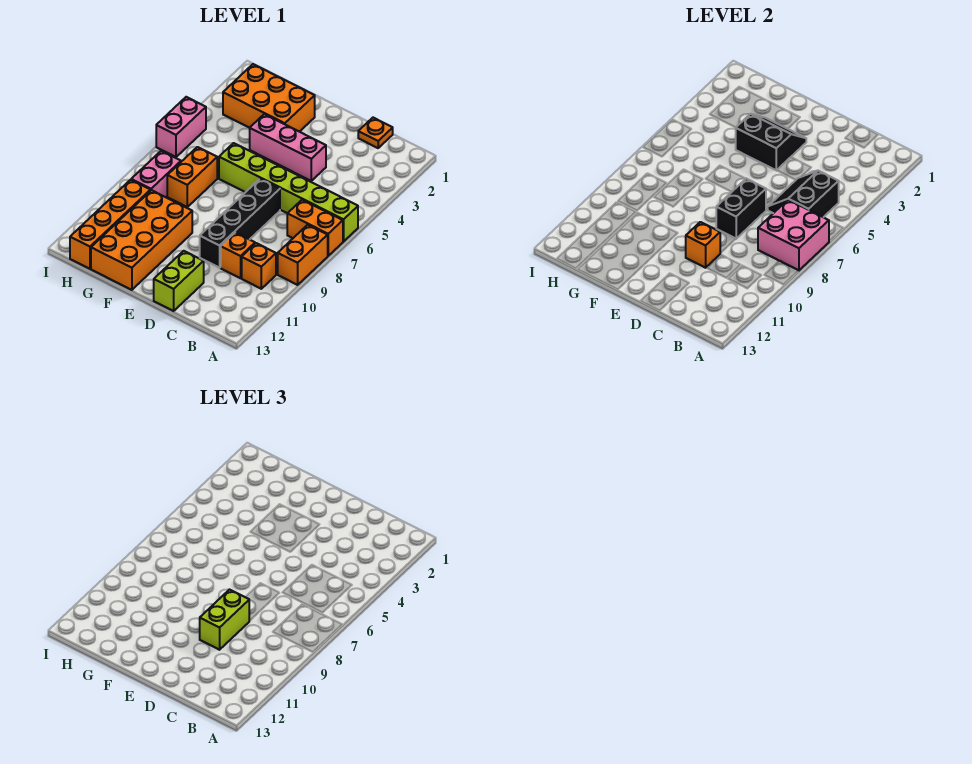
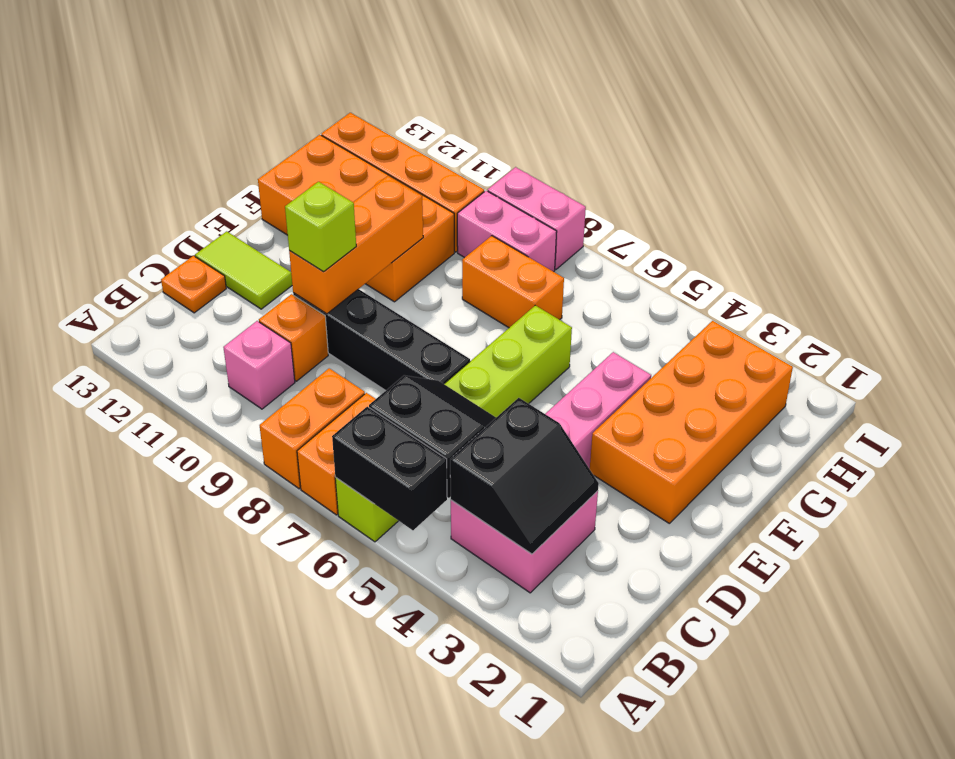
pink brick A7:B8 level 2 -> pink brick B3:C4 level 1
orange brick A8:A9 level 1 -> orange brick A8:B8 level 1
orange brick B10 level 1 -> pink brick B10 level 1
orange plate C1 level 1 -> orange plate C13 level 1
black brick D7:D8 level 2 -> black brick A5:A6 level 2
lime brick D9:D10 level 3 -> lime brick D10 level 3
orange brick D10 level 2 -> orange brick D10:F10 level 2
lime brick D12:D13 level 1 -> lime tile D12:D13 level 1
black slope E3:F4 level 2 top 4 -> black slope B3:C4 level 2 top 4
orange brick F2:H3 level 1 -> orange brick E2:H3 level 1
pink brick I5:I6 level 1 -> pink brick I8:I9 level 1

